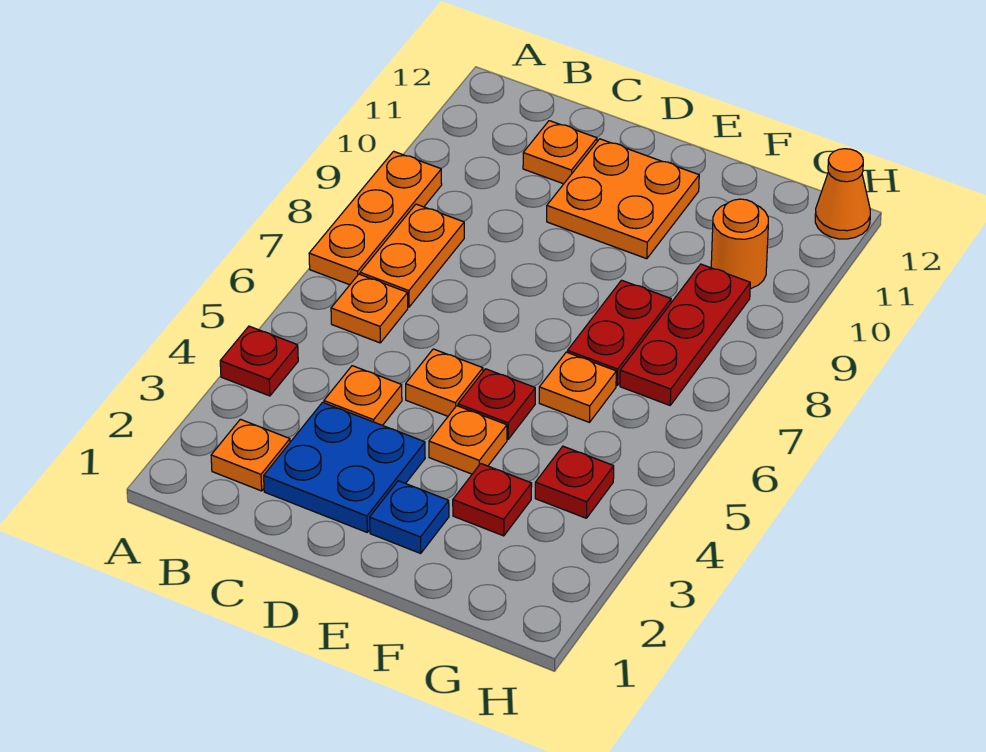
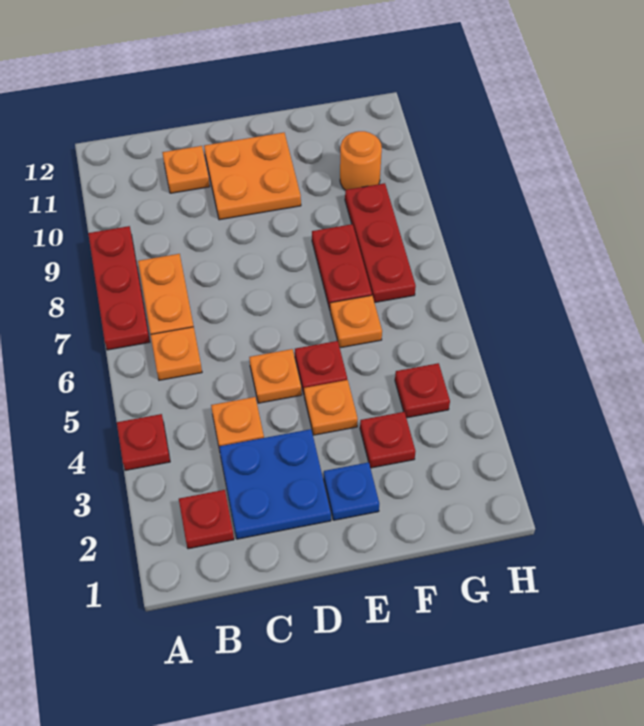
orange plate A7:A9 level 1 -> red plate A7:A9 level 1
orange plate B2 level 1 -> red plate B2 level 1
orange cone H12 level 1 -> none

